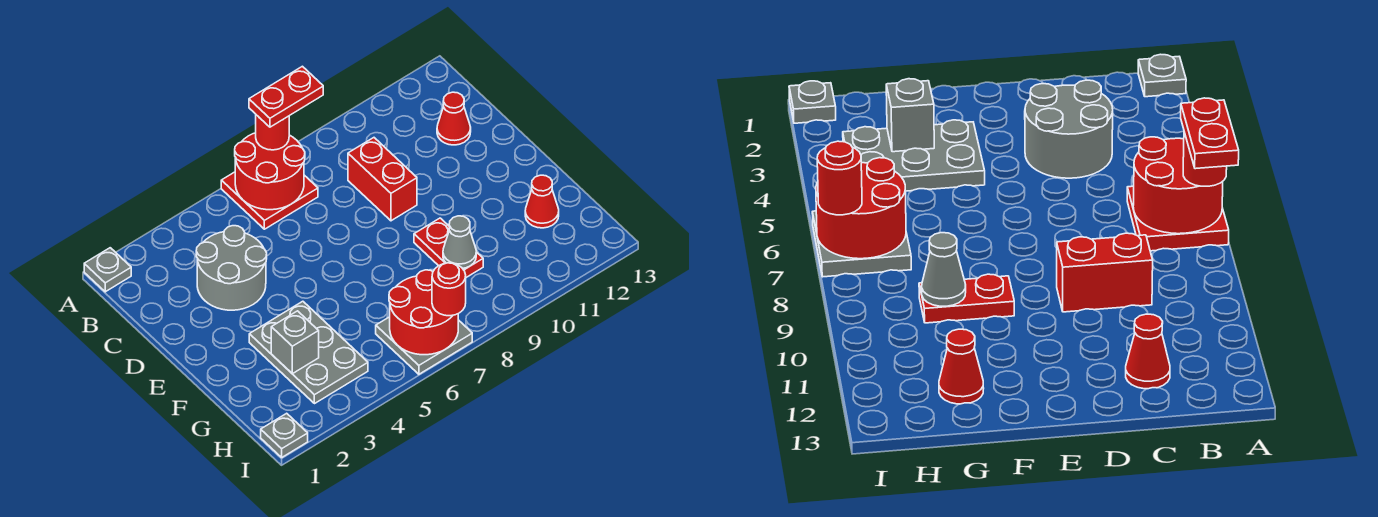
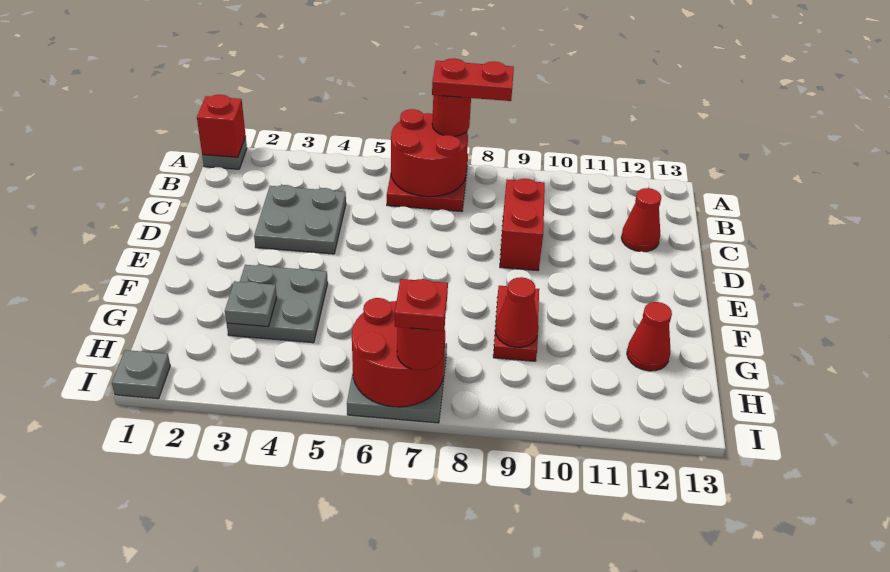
none -> red brick A1 level 2
grey round brick C3:D4 level 1 -> grey plate C3:D4 level 1
grey plate F3:H4 level 1 -> grey plate F3:G4 level 1
grey brick G3 level 2 -> grey plate G3 level 2
grey cone G9 level 2 -> red cone G9 level 2
none -> red plate I7 level 4

